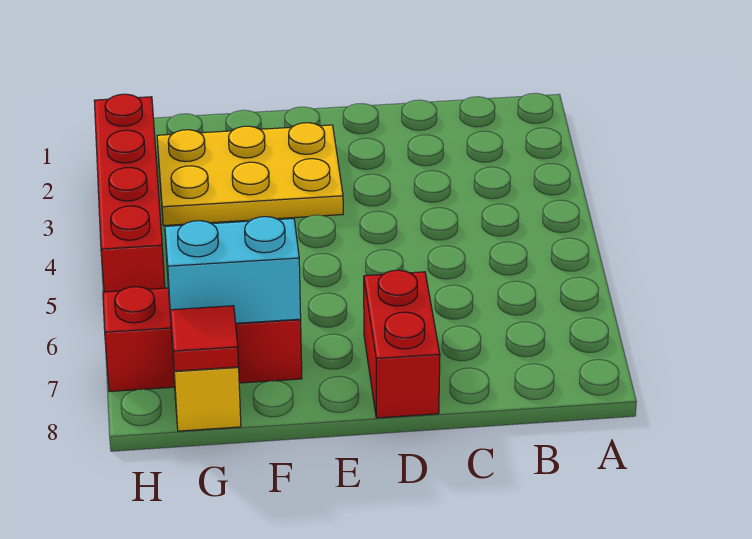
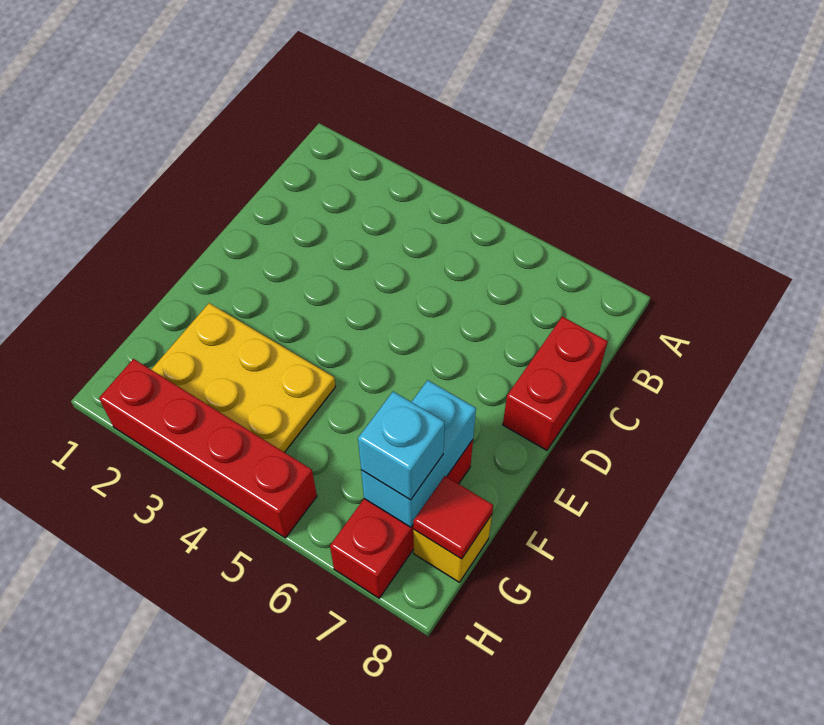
red brick D7:D8 level 1 -> red brick C8:D8 level 1
yellow plate E2:G3 level 1 -> yellow plate F2:G4 level 1
none -> cyan brick G7 level 3

